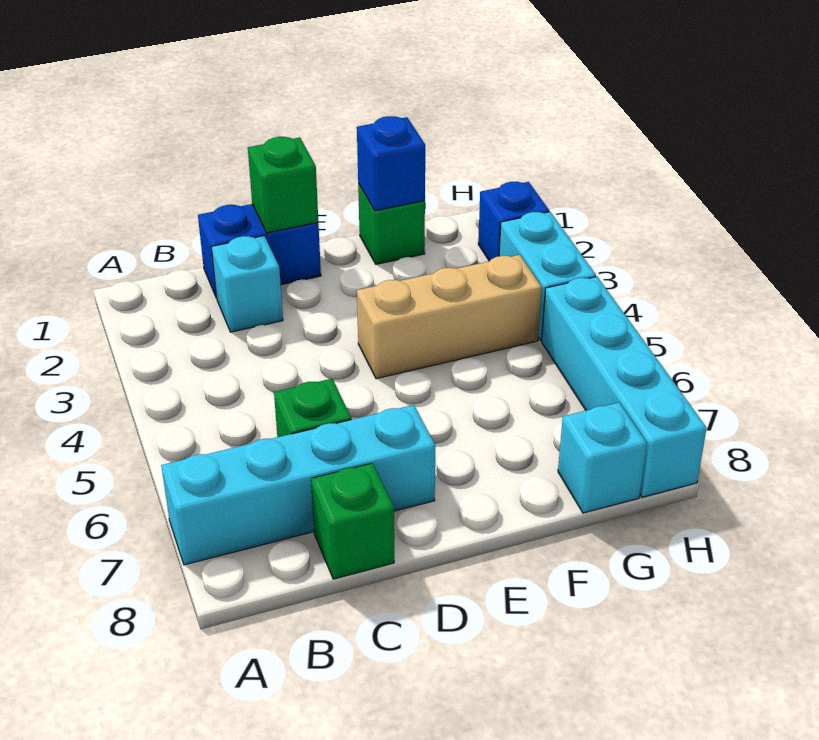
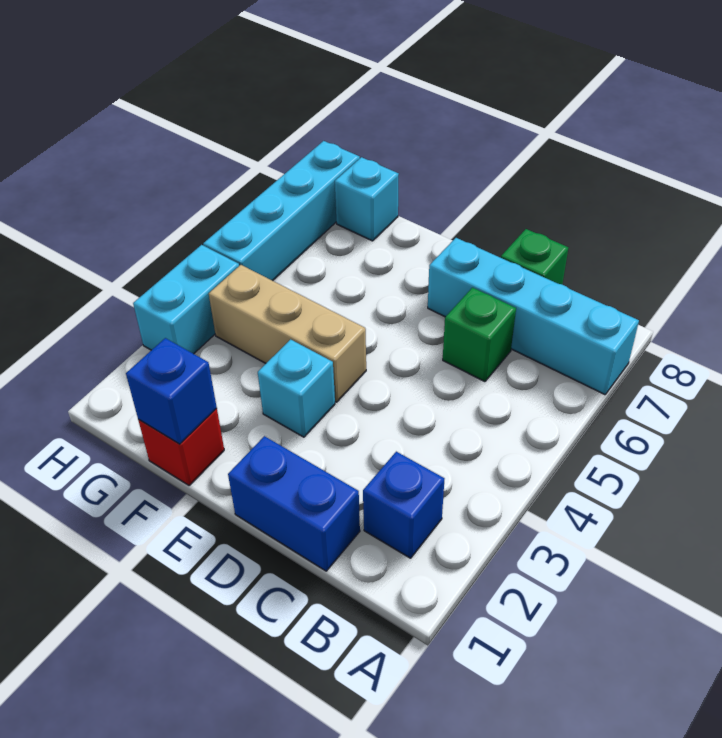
cyan brick C2 level 1 -> cyan brick E3 level 1
green brick D1 level 2 -> none
green brick F1 level 1 -> red brick F1 level 1
blue brick H2 level 1 -> blue brick B2 level 1

